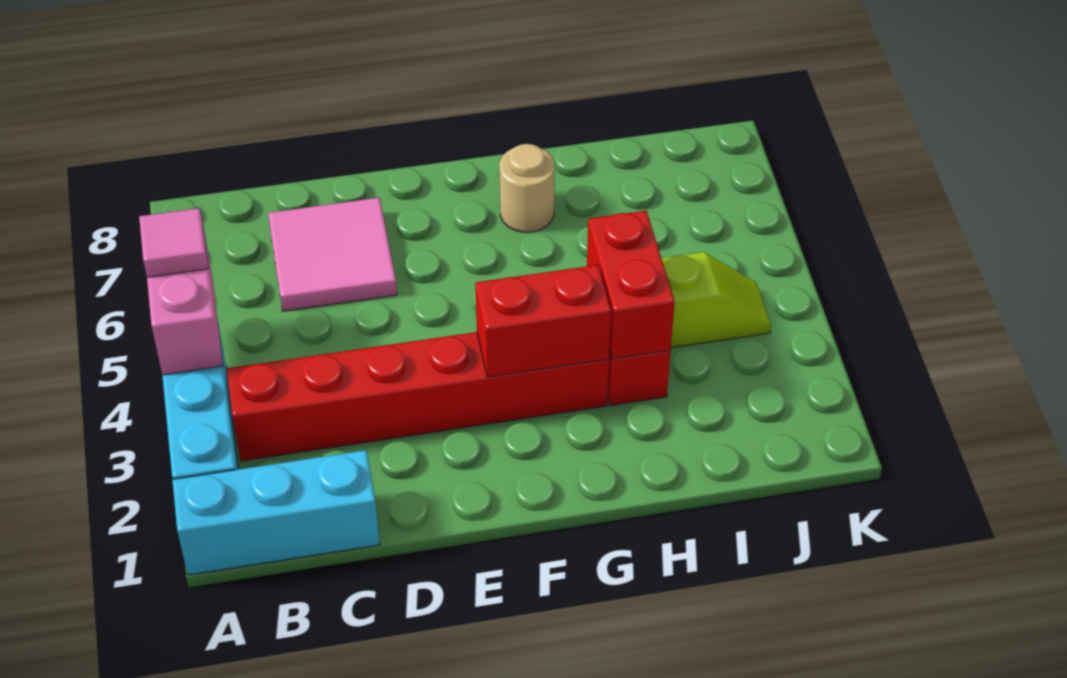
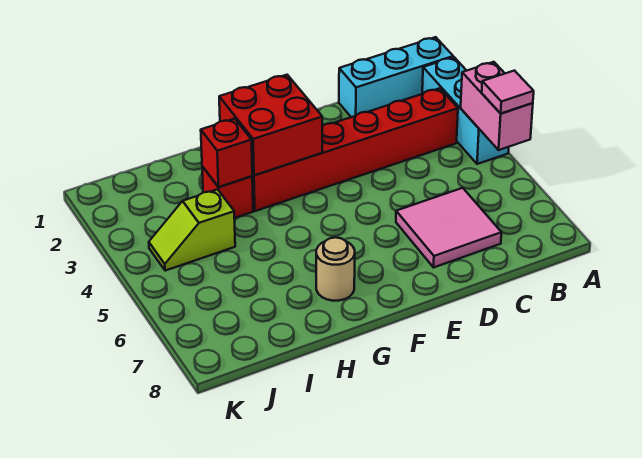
red brick F3:G3 level 2 -> red brick F2:G3 level 2
red brick H3:H4 level 2 -> red brick H3 level 2

